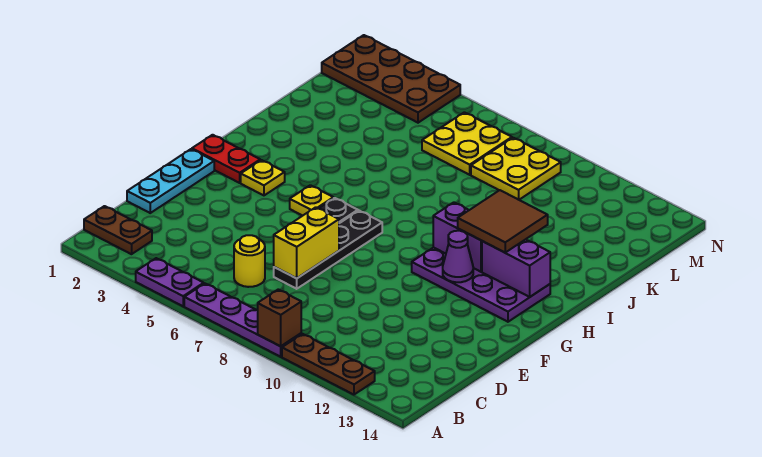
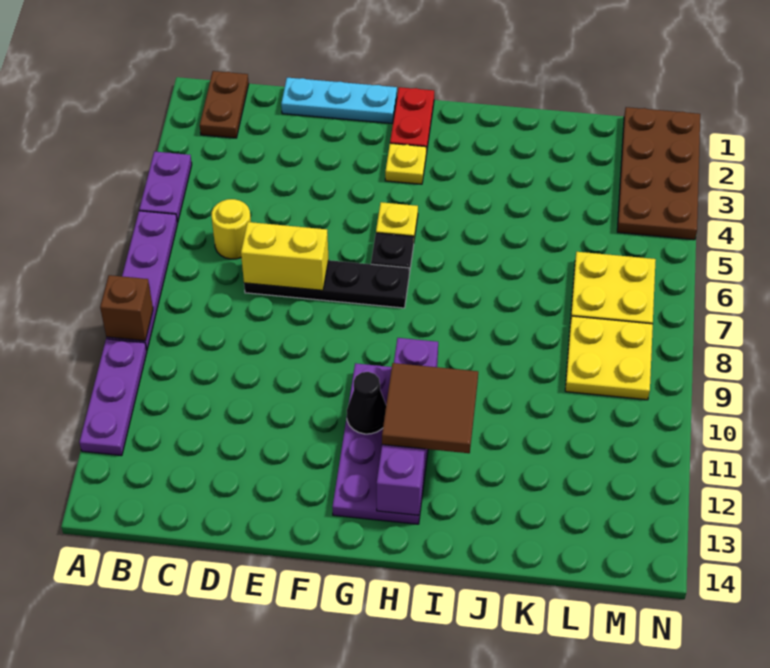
brown plate A10:A12 level 1 -> purple plate A10:A12 level 1
purple cone G11 level 2 -> black cone G11 level 2

